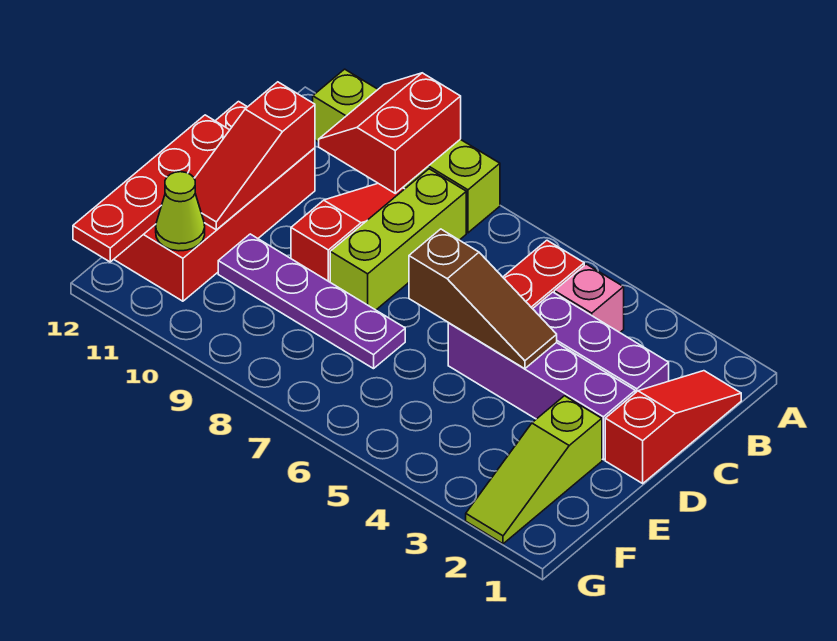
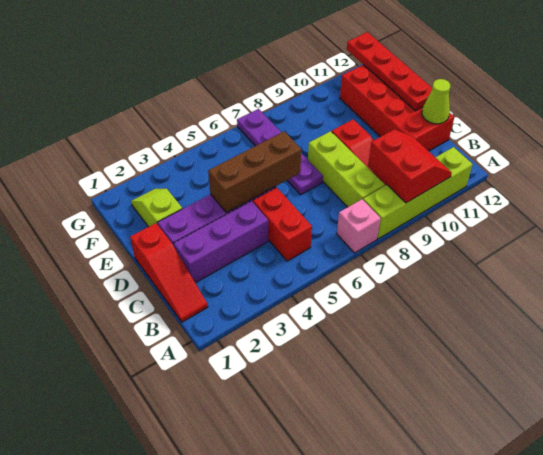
pink brick B4 level 1 -> pink brick A7 level 1
red slope C11:E11 level 2 top C -> none
brown slope D4:D6 level 2 top 6 -> brown brick D4:D6 level 2
lime slope E2:G2 level 1 top E -> lime slope E2:F2 level 1 top E
purple plate E7:E10 level 1 -> purple plate D7:G7 level 1
lime cone F11 level 2 -> lime cone C12 level 2

